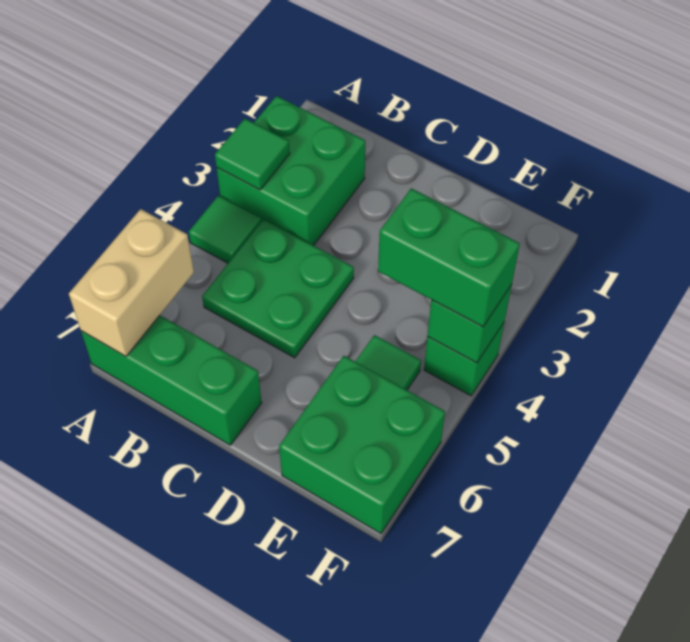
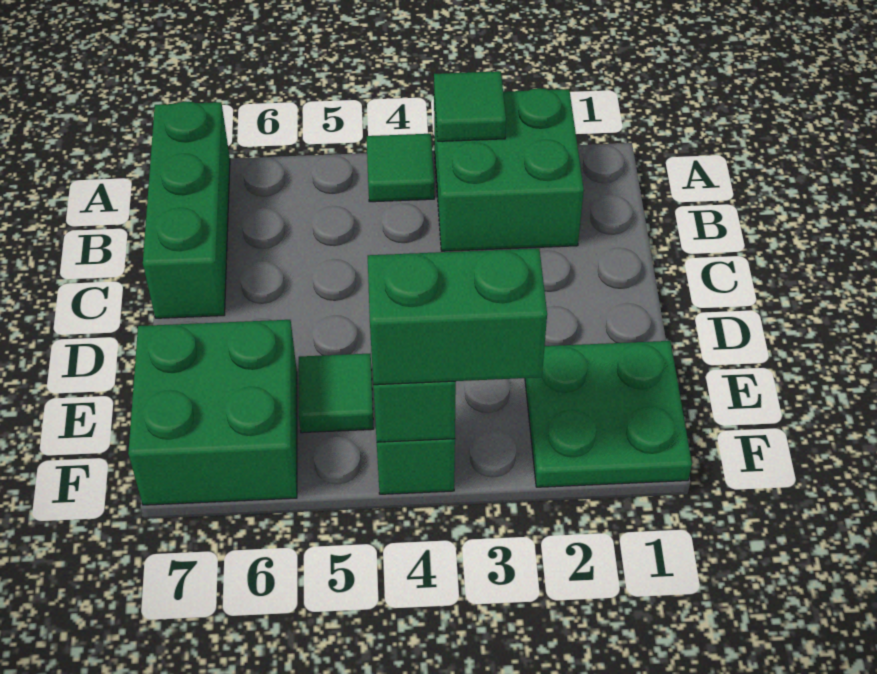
tan brick A6:A7 level 2 -> none
green plate B4:C5 level 1 -> green plate E1:F2 level 1
green brick E4:F4 level 3 -> green brick F3:F4 level 3

